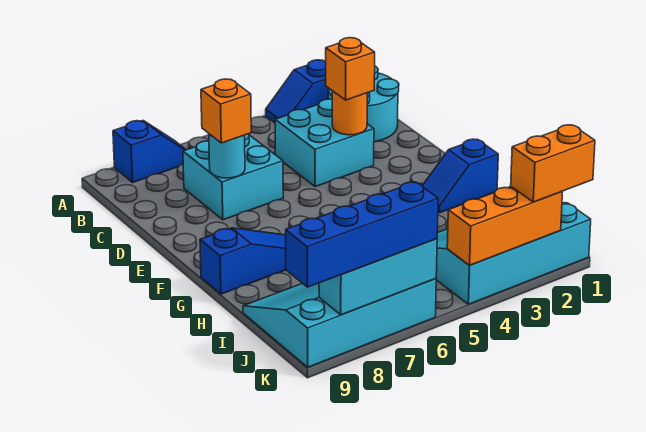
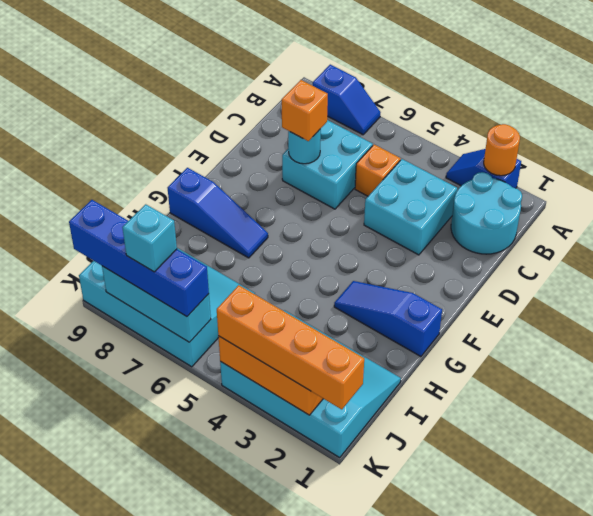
orange round brick D3 level 2 -> orange round brick A2 level 2
orange brick D3 level 3 -> orange brick C5 level 1
blue slope G1:G2 level 1 top 1 -> blue slope G1:G3 level 1 top 1
orange brick K1:K2 level 3 -> orange brick K1:K4 level 3
none -> cyan brick K7 level 4

